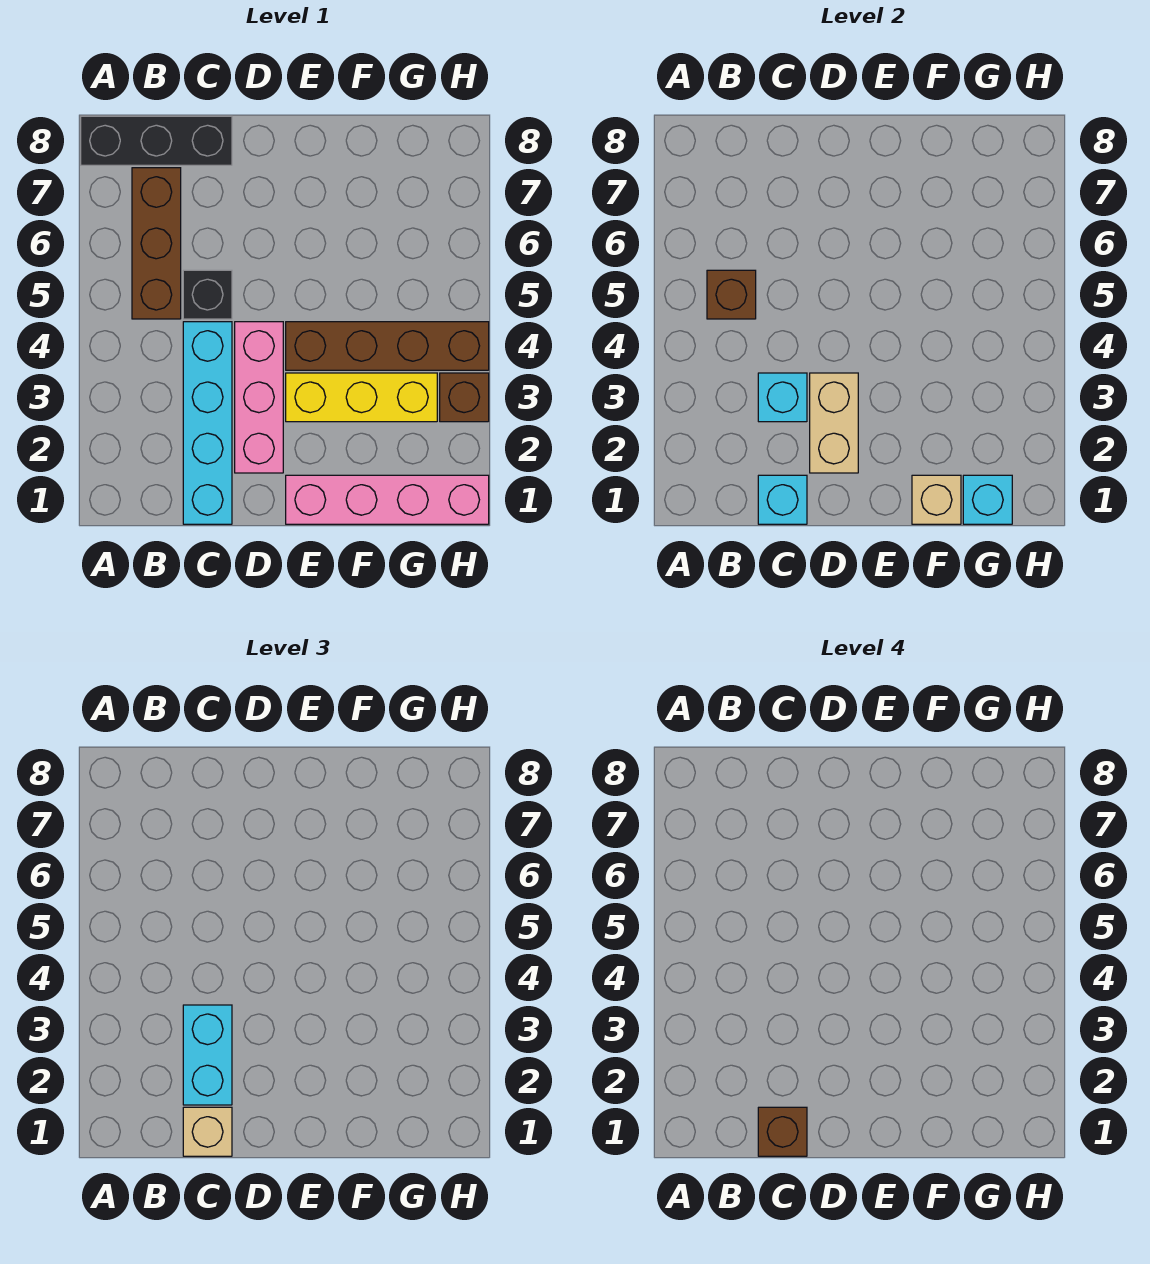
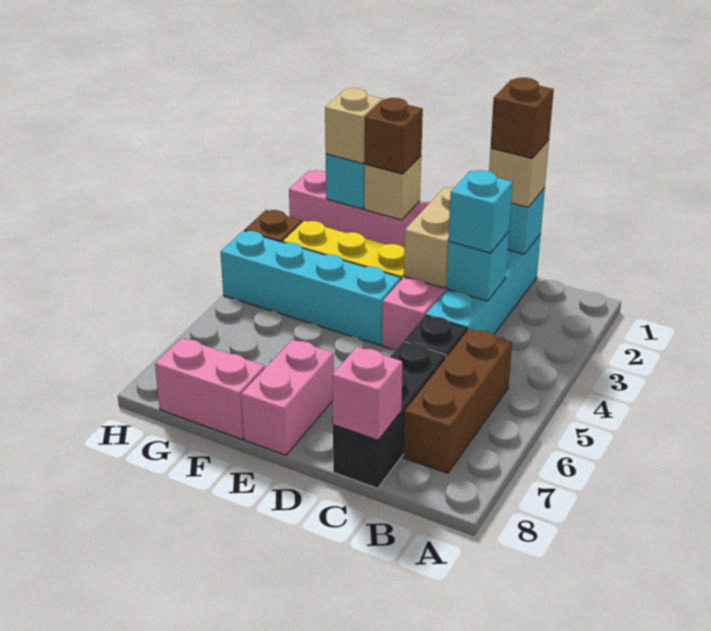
black brick A8:C8 level 1 -> black brick C6:C8 level 1
brown brick B5 level 2 -> brown brick F1 level 3
cyan brick C2:C3 level 3 -> cyan brick C3 level 3
none -> pink brick C8 level 2
brown brick E4:H4 level 1 -> cyan brick E4:H4 level 1
none -> pink brick E7:E8 level 1
none -> pink brick F8:G8 level 1
none -> tan brick G1 level 3

